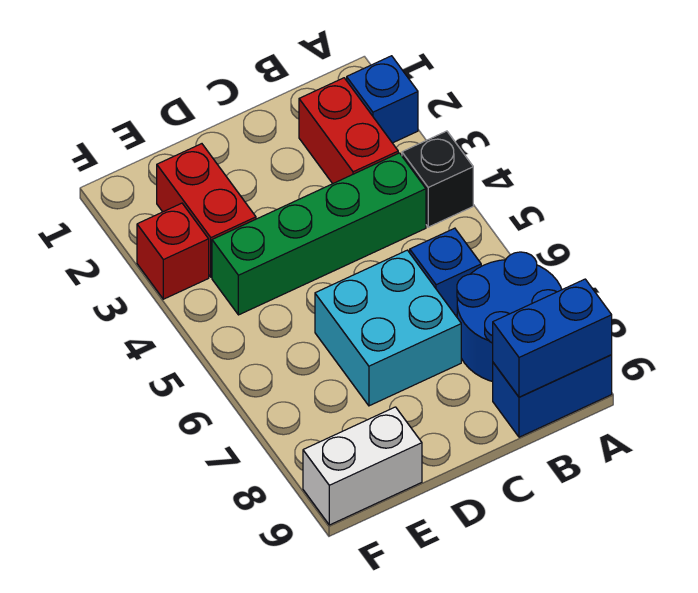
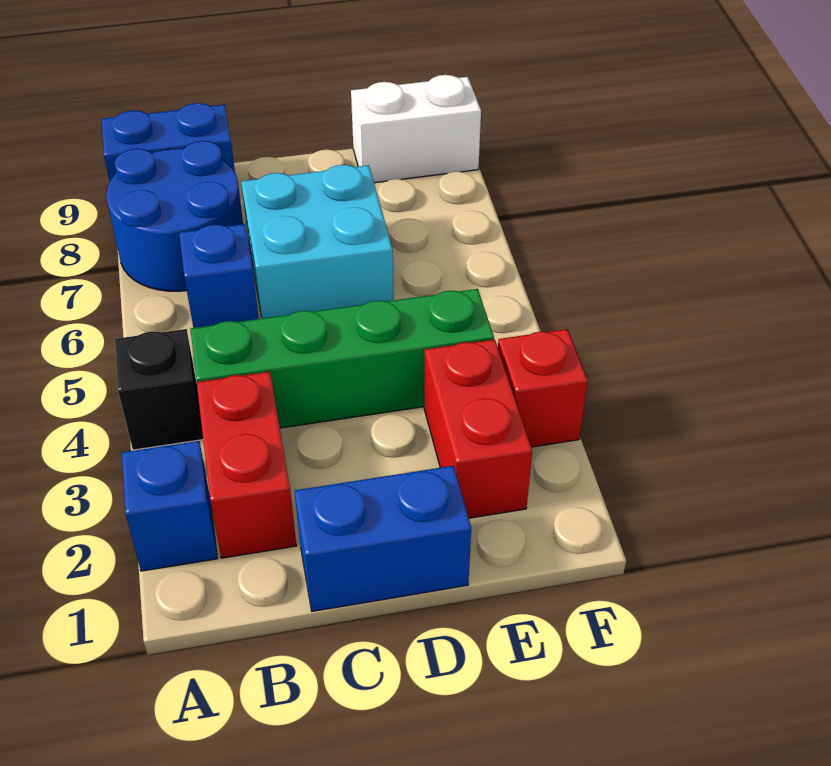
blue brick A9:B9 level 2 -> blue brick C1:D1 level 1

